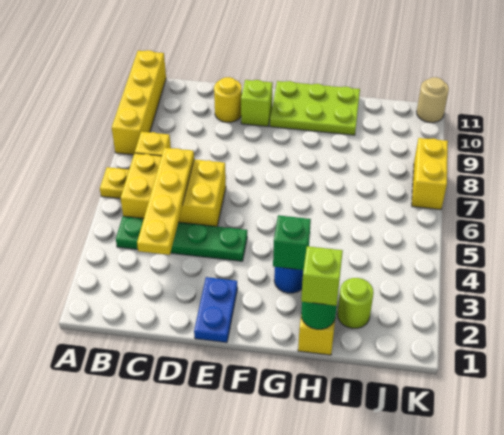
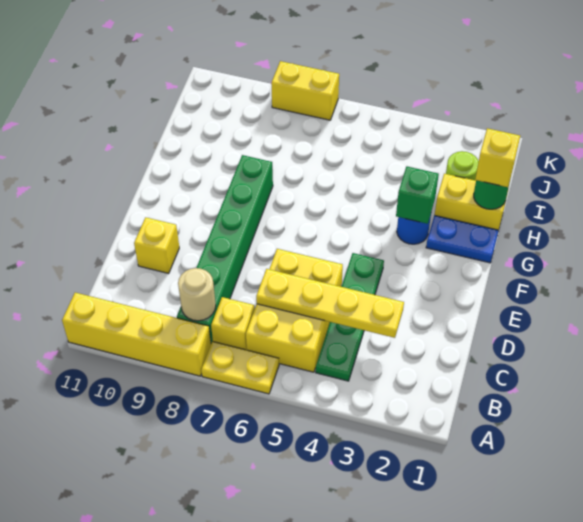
yellow plate A6 level 1 -> yellow plate A6:A7 level 1
none -> green brick B8:G8 level 1
yellow round brick D10 level 1 -> yellow brick D10 level 1
blue plate E1:E2 level 1 -> blue plate G1:G2 level 1
lime brick E10 level 1 -> none
lime plate F10:H11 level 1 -> none
lime brick H1 level 3 -> yellow brick H1 level 3
tan round brick K11 level 1 -> tan round brick B8 level 2

